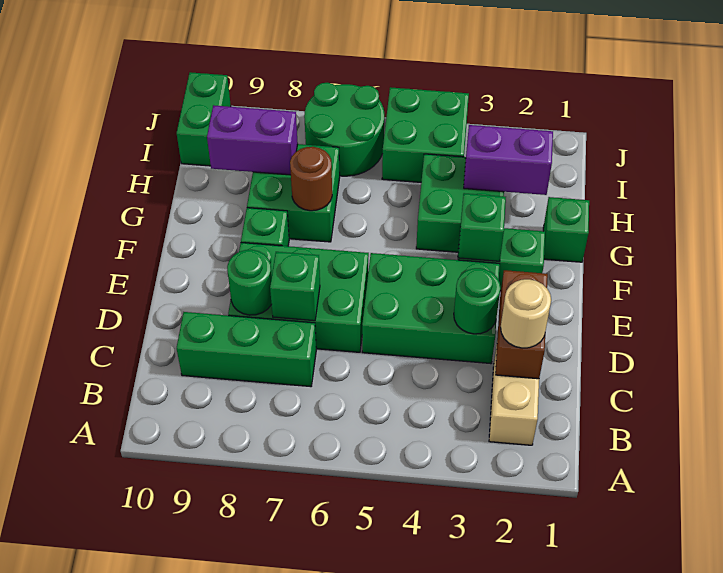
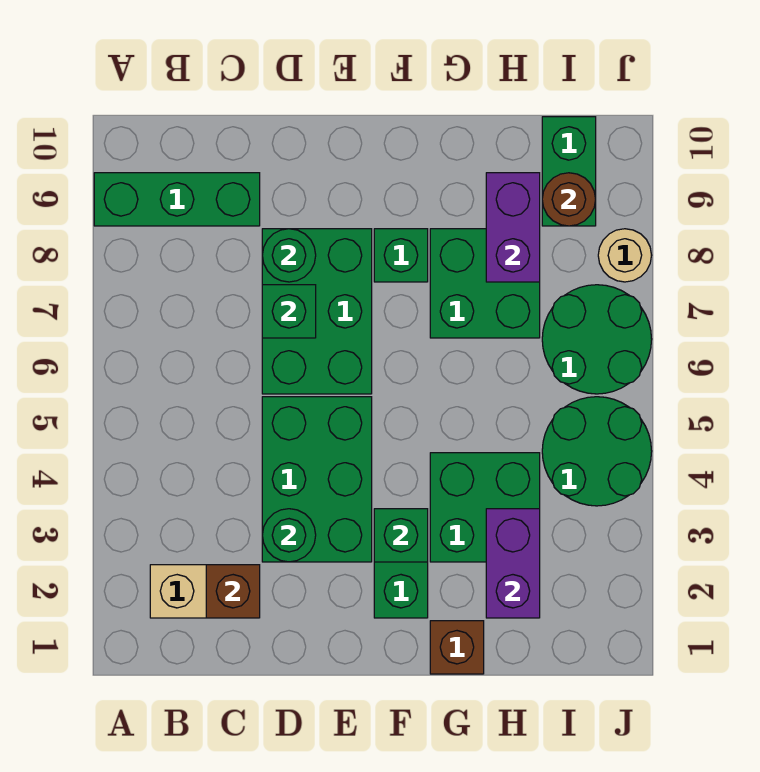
brown brick C2:D2 level 2 -> brown brick C2 level 2
tan round brick C2 level 3 -> tan round brick J8 level 1
green brick C7:C9 level 1 -> green brick A9:C9 level 1
green brick G1 level 1 -> brown brick G1 level 1
brown round brick G7 level 2 -> brown round brick I9 level 2
green brick I4:J5 level 1 -> green round brick I4:J5 level 1
green brick I10:J10 level 1 -> green brick I9:I10 level 1

